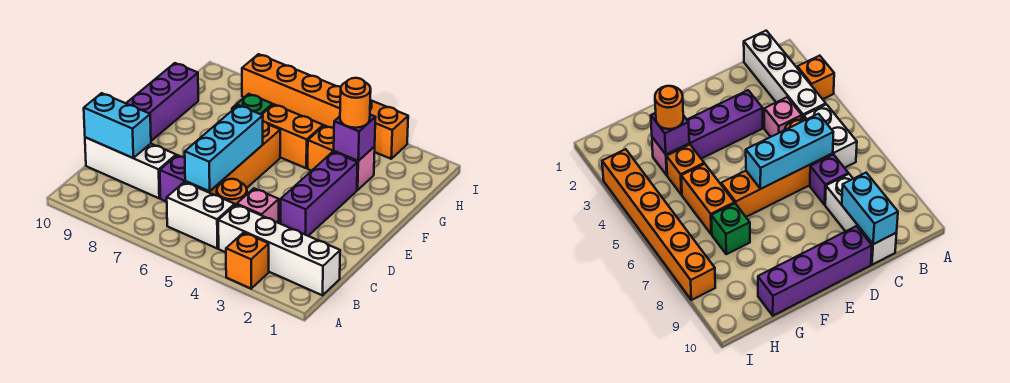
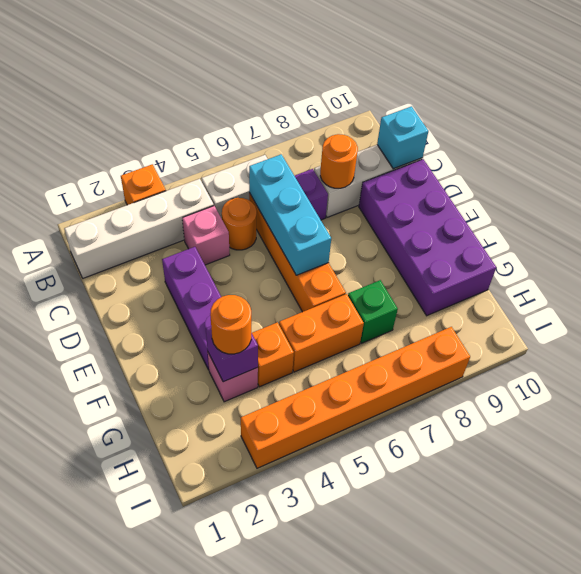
none -> orange round brick C8 level 2
cyan brick C9:C10 level 2 -> cyan brick C10 level 2
purple brick D10:G10 level 1 -> purple brick D9:G10 level 1

